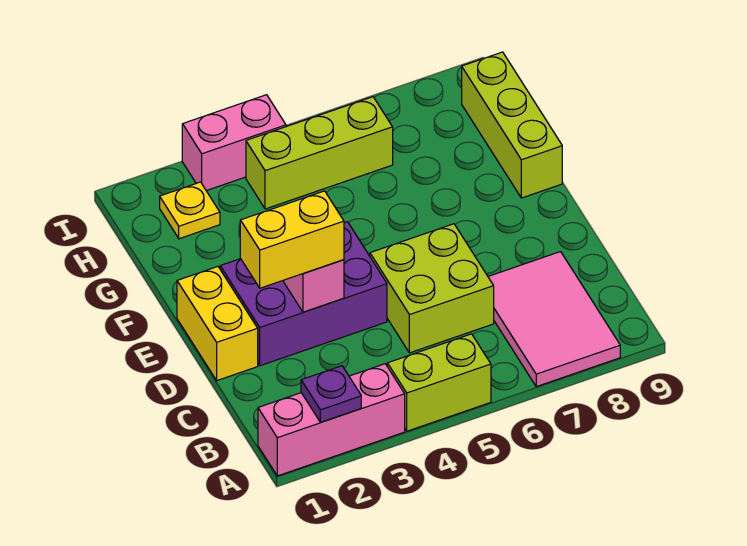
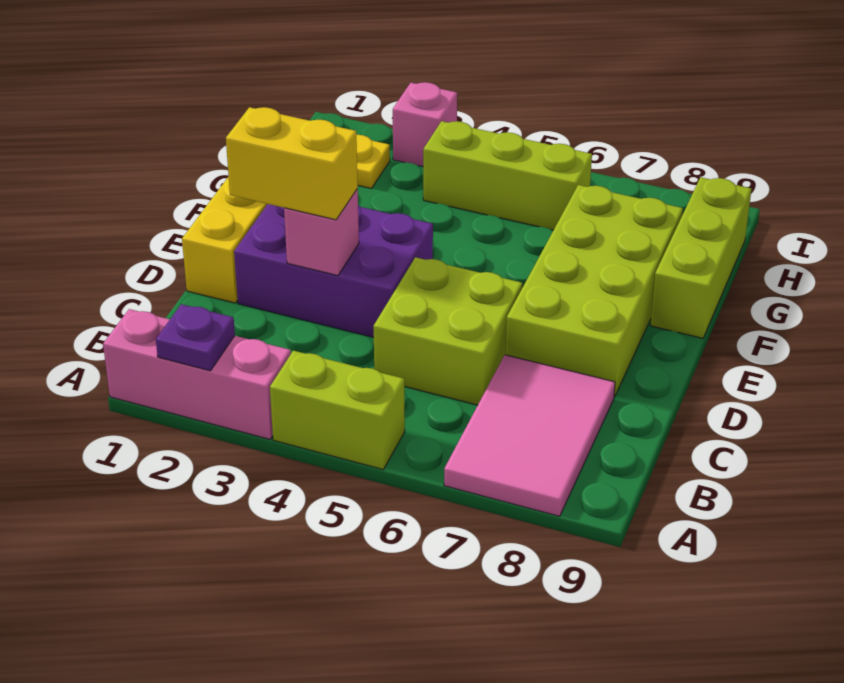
none -> lime brick D7:G8 level 1
pink brick I3:I4 level 1 -> pink brick I3 level 1

